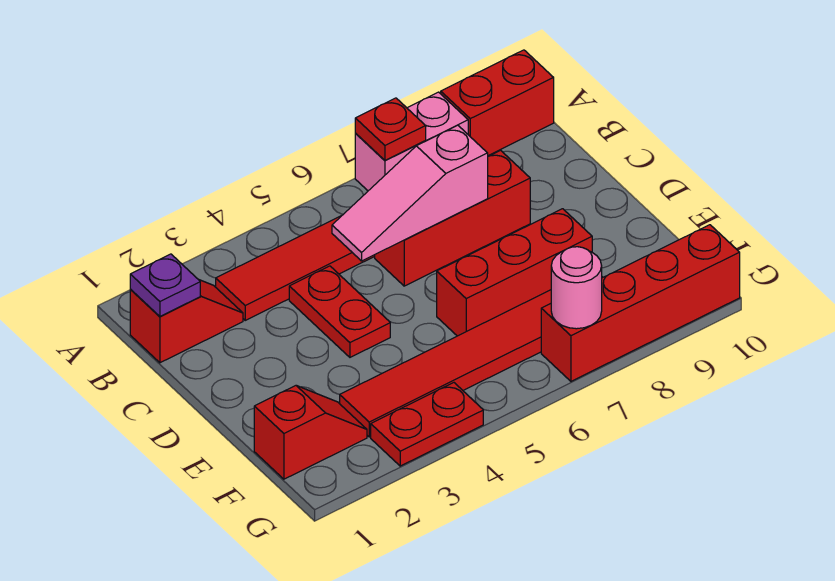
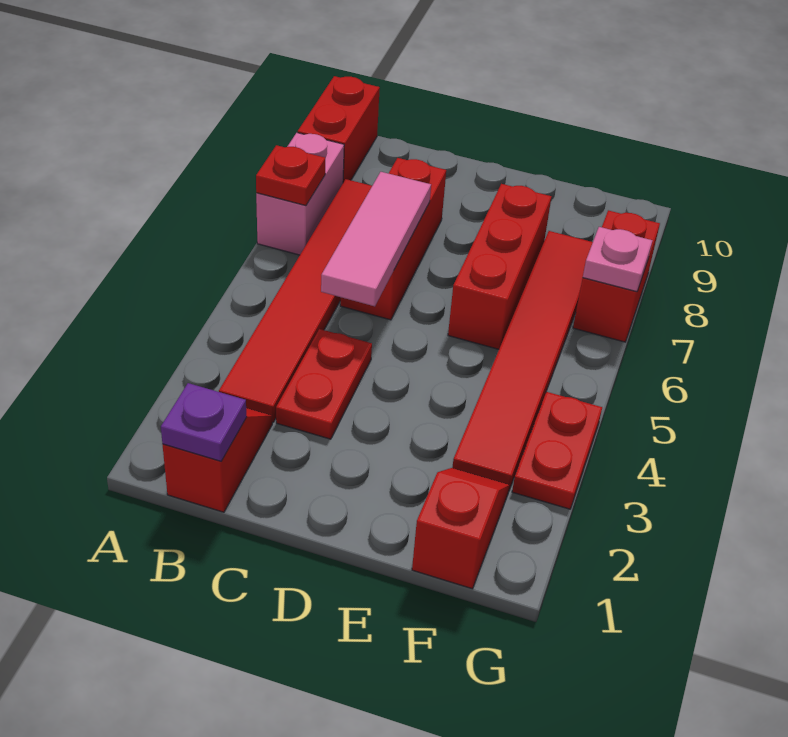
red plate C4:D4 level 1 -> red plate C3:C4 level 1
pink slope C5:C7 level 2 top 7 -> pink tile C5:C7 level 2
red brick G7:G10 level 1 -> red brick G7:G8 level 1
pink round brick G7 level 2 -> pink plate G7 level 2

